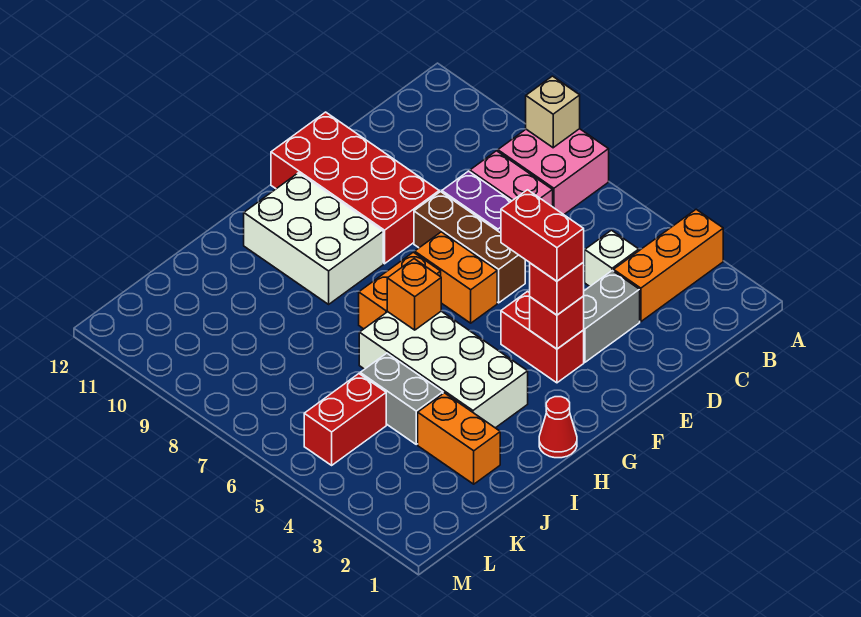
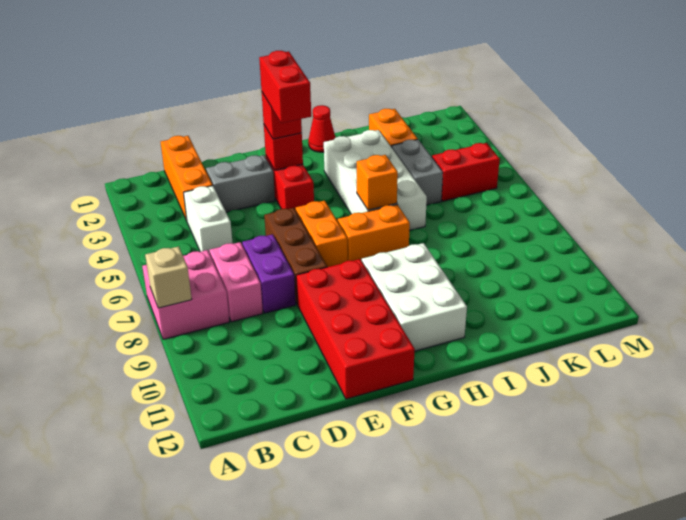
orange brick A3:C3 level 1 -> orange brick C1:C3 level 1
white brick C4 level 1 -> white brick C4:C5 level 1

